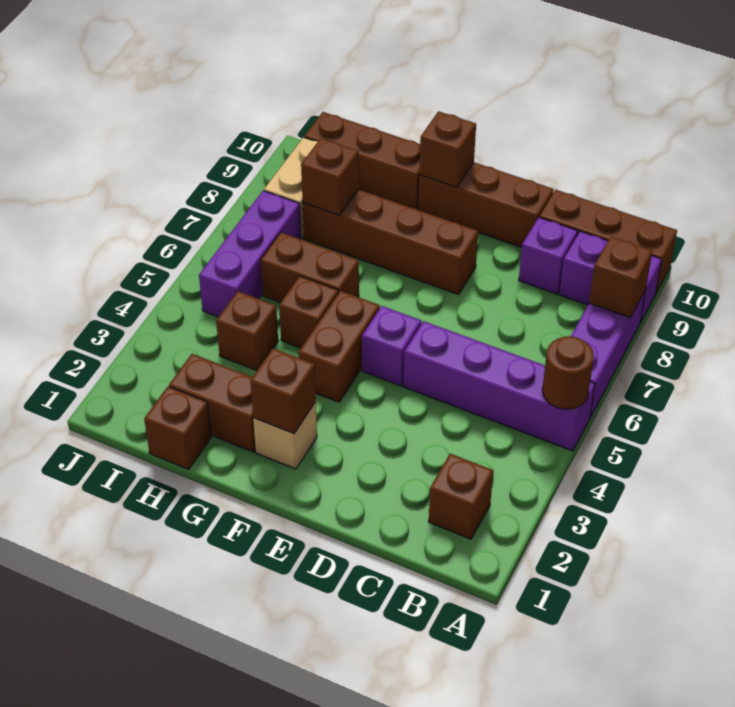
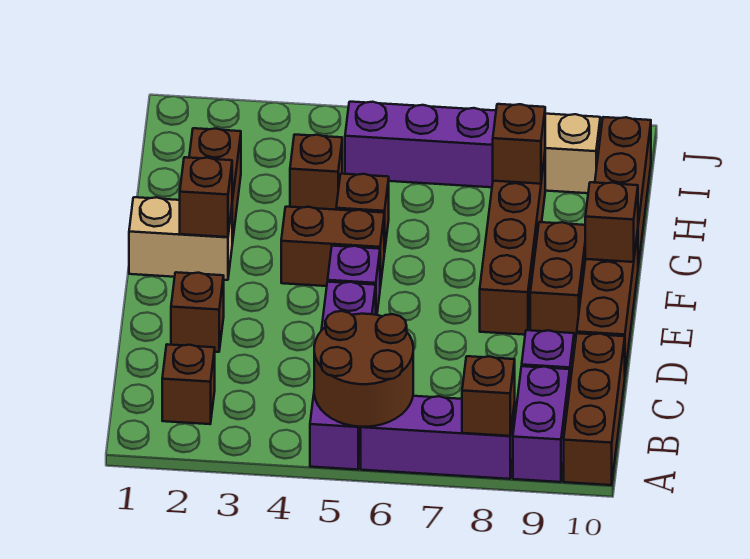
brown round brick A5 level 2 -> brown round brick A5:B6 level 2
tan brick F2 level 1 -> tan brick F1:F2 level 1
brown brick G6:H6 level 1 -> brown brick E9:F9 level 1
brown brick H1 level 1 -> brown brick D2 level 1

